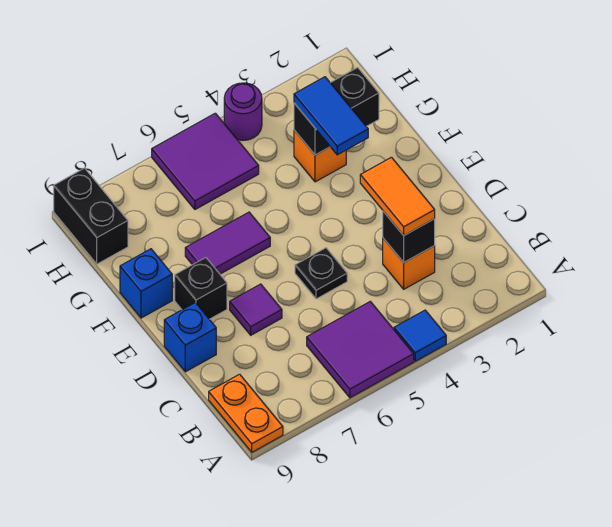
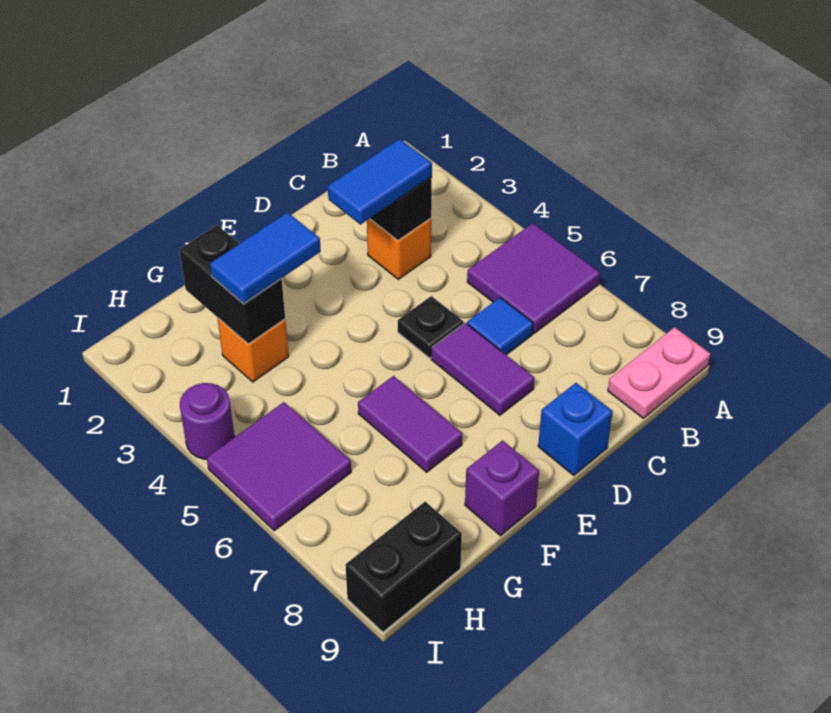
blue tile A4 level 1 -> blue tile C6 level 1
orange plate A9:B9 level 1 -> pink plate A9:B9 level 1
orange tile C3:D3 level 3 -> blue tile C3:D3 level 3
purple tile D7 level 1 -> purple tile D6:D7 level 1
black brick E8 level 1 -> none
blue brick F9 level 1 -> purple brick F9 level 1

